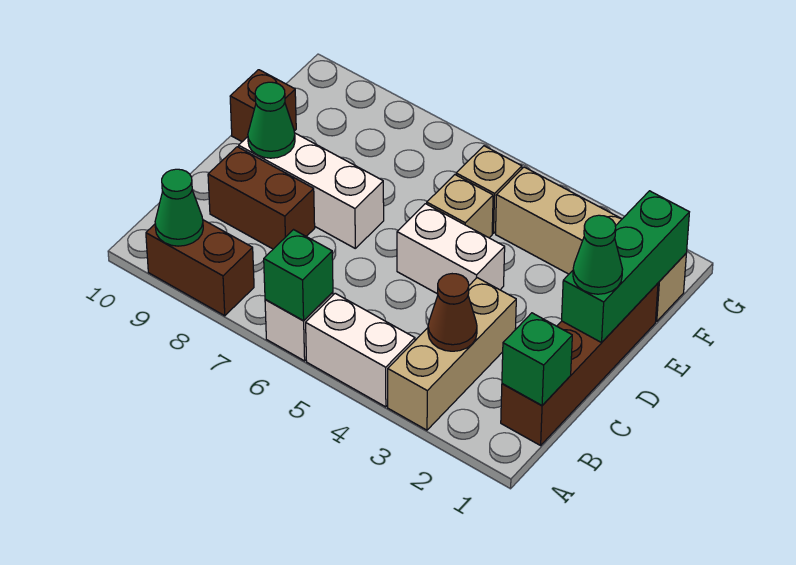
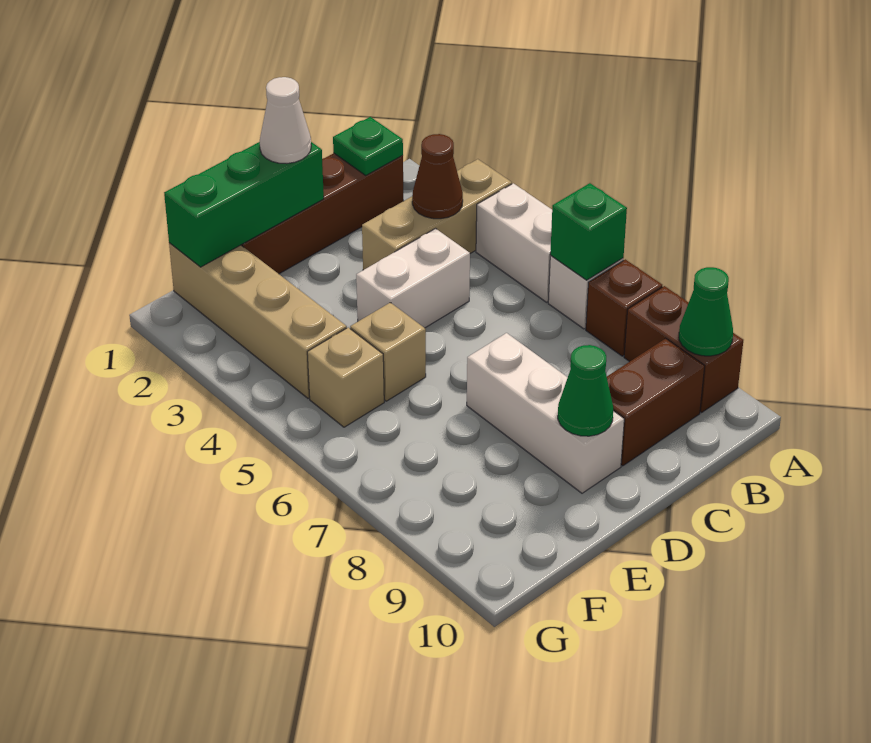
green brick B1 level 2 -> green plate B1 level 2
brown brick C8:C9 level 1 -> brown brick B9:C9 level 1
green cone D1 level 3 -> white cone D1 level 3
white brick D4:D5 level 1 -> white brick C4:D4 level 1
brown brick E10 level 1 -> brown brick A7 level 1

